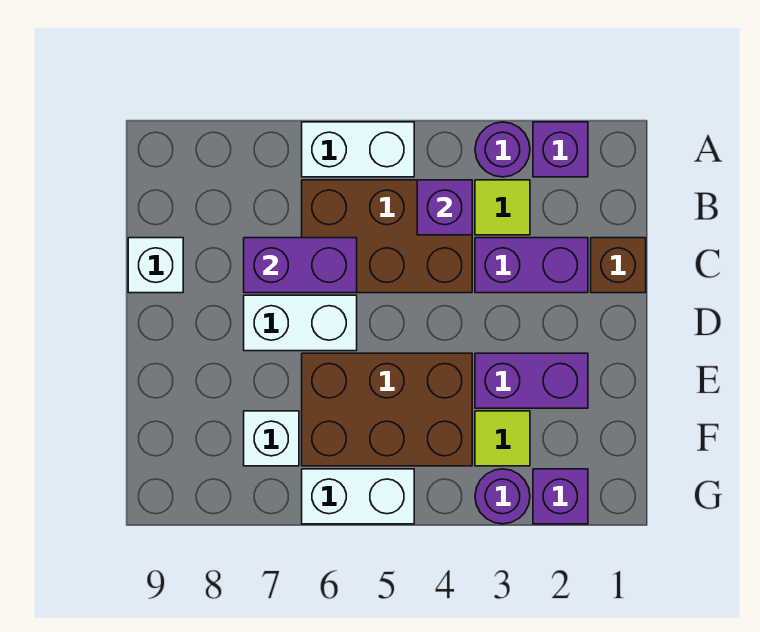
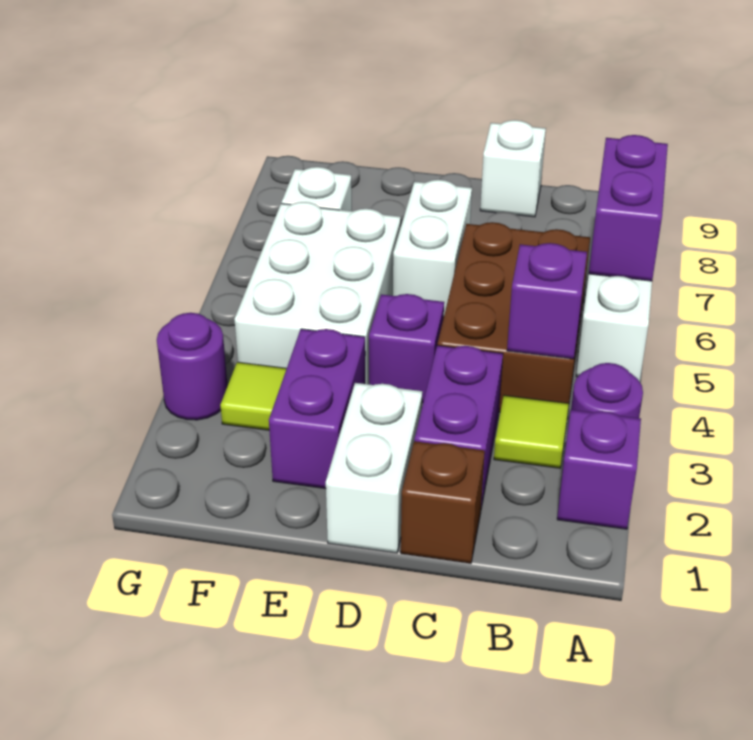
purple brick C6:C7 level 2 -> purple brick A6:A7 level 2
brown brick E4:F6 level 1 -> white brick E4:F6 level 1
purple brick G2 level 1 -> purple brick D4 level 1
white brick G5:G6 level 1 -> white brick D1:D2 level 1

